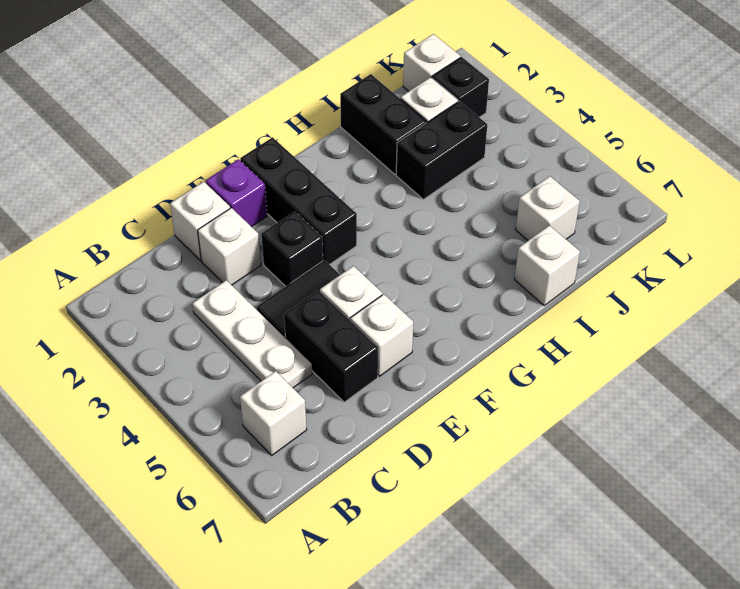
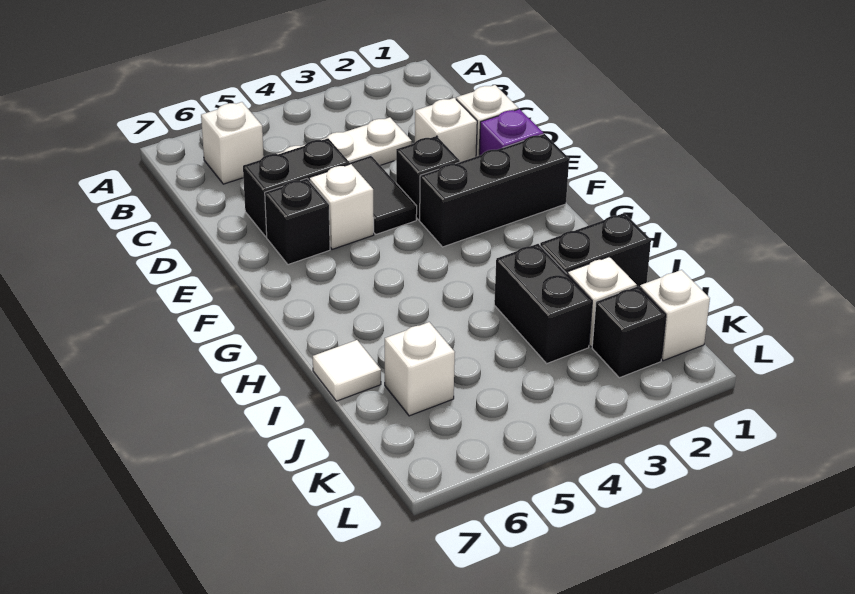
white brick E6 level 1 -> black brick E6 level 1
white brick I7 level 1 -> white tile I7 level 1

